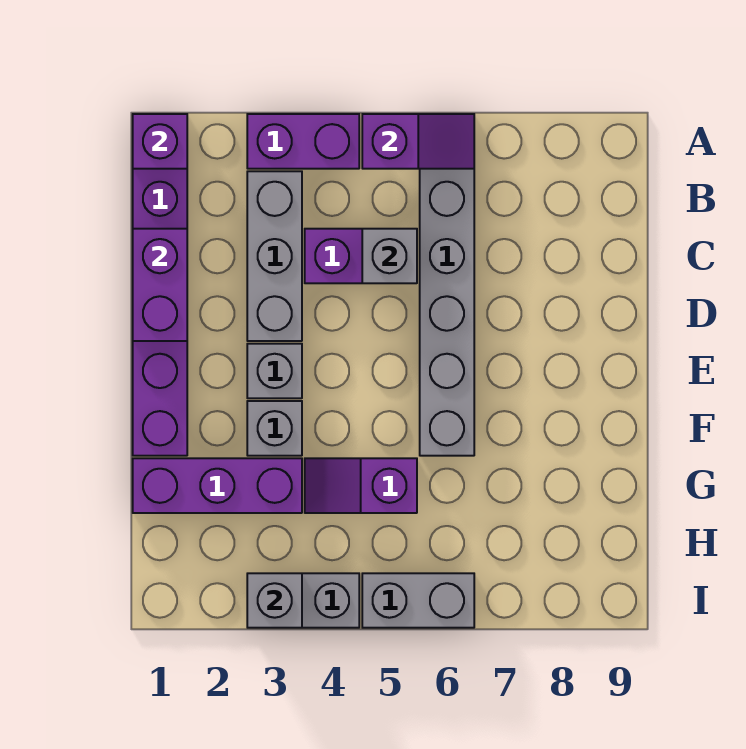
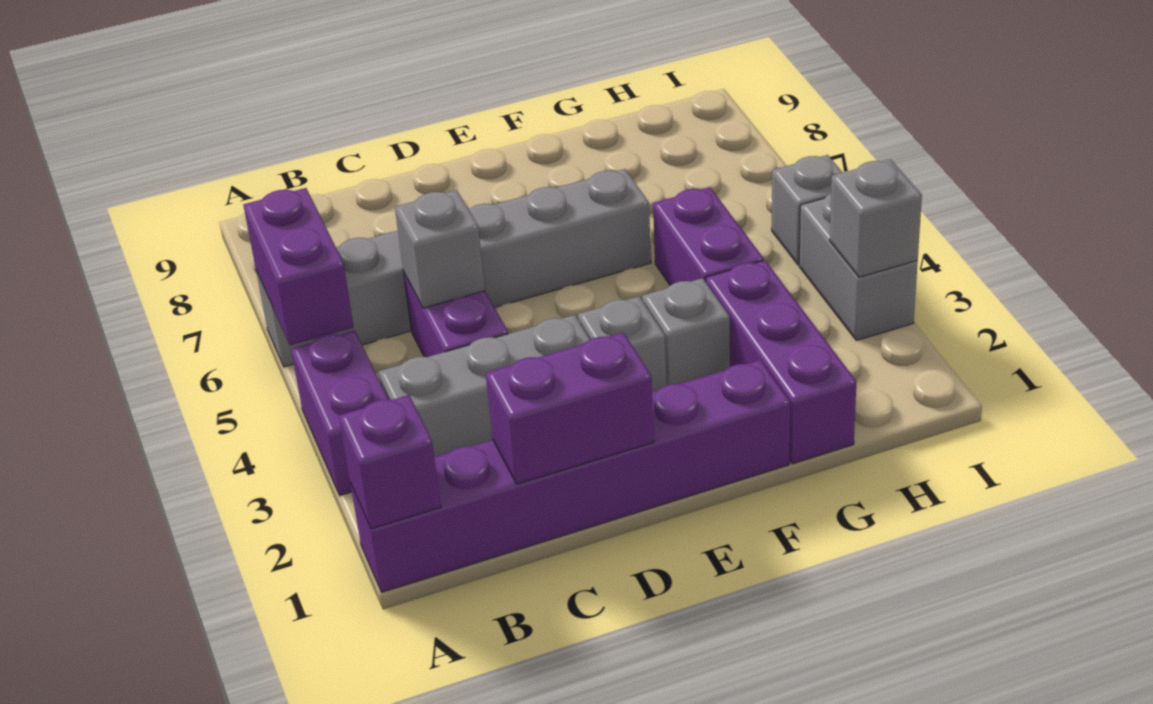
purple slope A5:A6 level 2 top 5 -> purple brick A5:A6 level 2
purple slope G4:G5 level 1 top 5 -> purple brick G4:G5 level 1
grey brick I5:I6 level 1 -> grey brick I5 level 1

